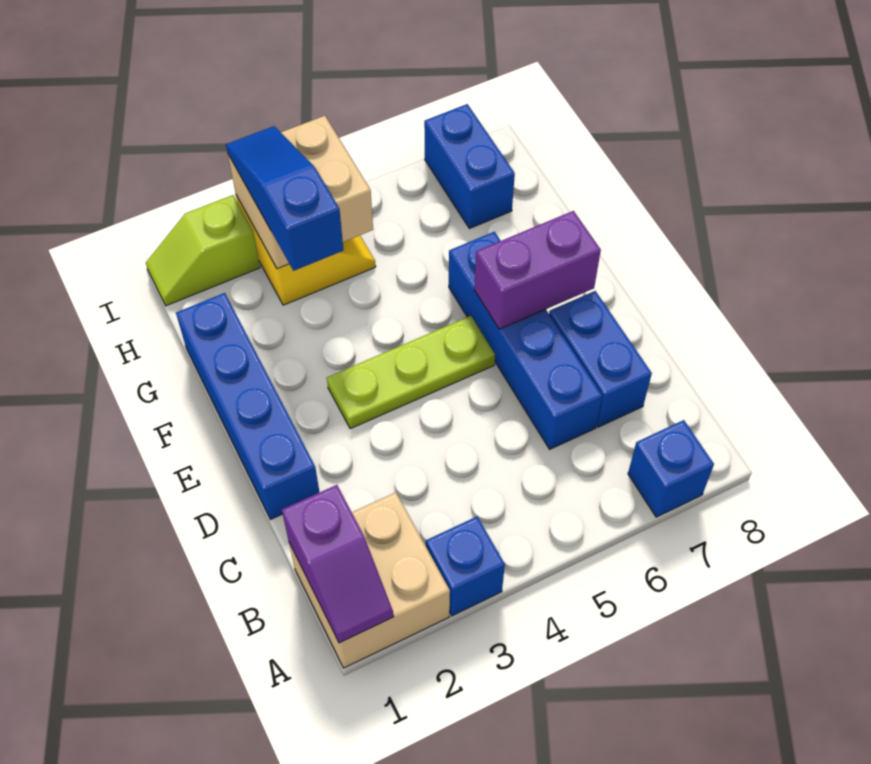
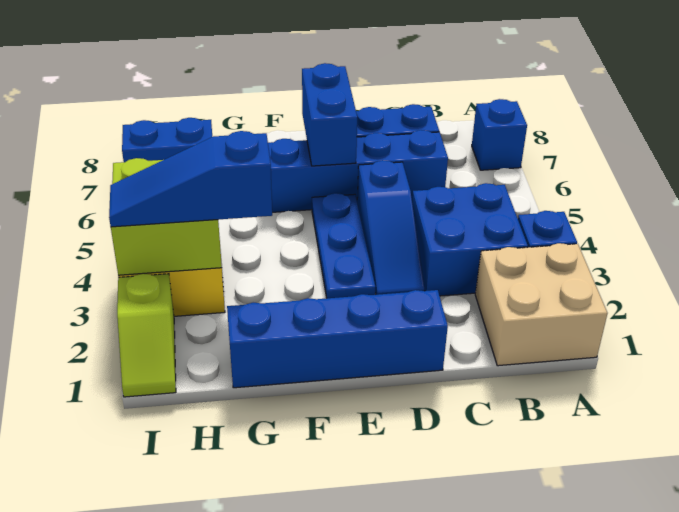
purple slope A1:B1 level 2 top B -> none
none -> blue brick B3:C4 level 1
none -> blue slope D3:D5 level 1 top 5
lime plate E3:E5 level 1 -> blue plate E3:E5 level 1
purple brick E6:E7 level 2 -> blue brick E6:E7 level 2
tan brick H3:I4 level 2 -> lime brick H3:I4 level 2

